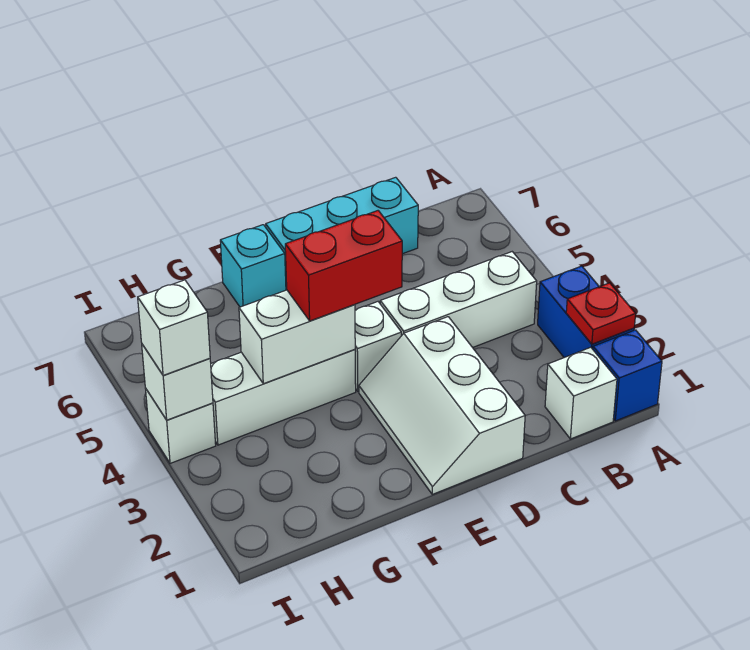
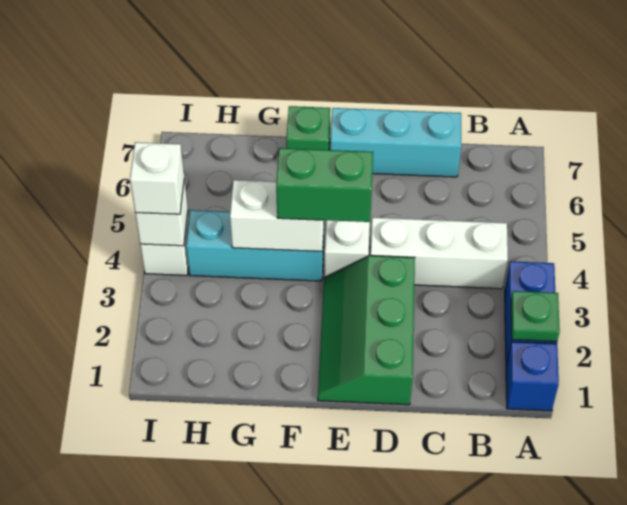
red plate A2 level 2 -> green plate A2 level 2
white brick B1 level 1 -> none
white slope D1:E3 level 1 top D -> green slope D1:E3 level 1 top D
red brick E4:F4 level 3 -> green brick E4:F4 level 3
white brick F4:H4 level 1 -> cyan brick F4:H4 level 1
cyan brick F7 level 1 -> green brick F7 level 1

